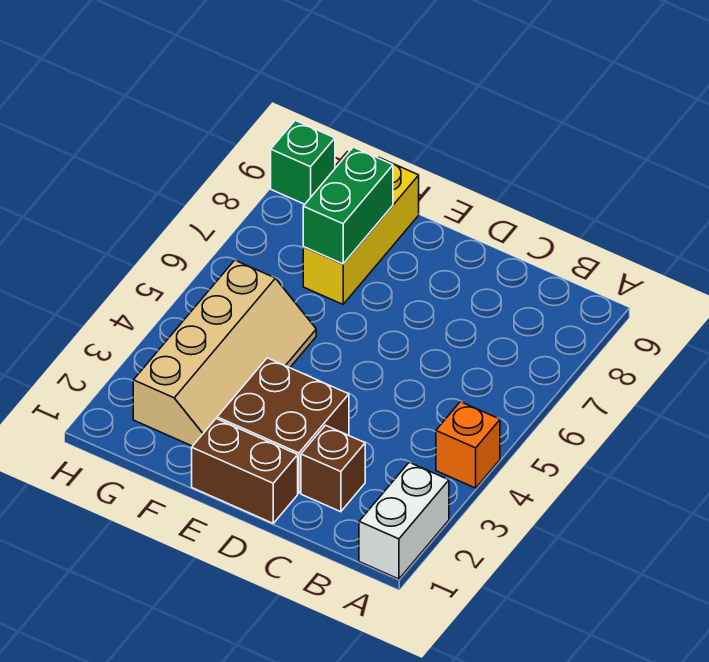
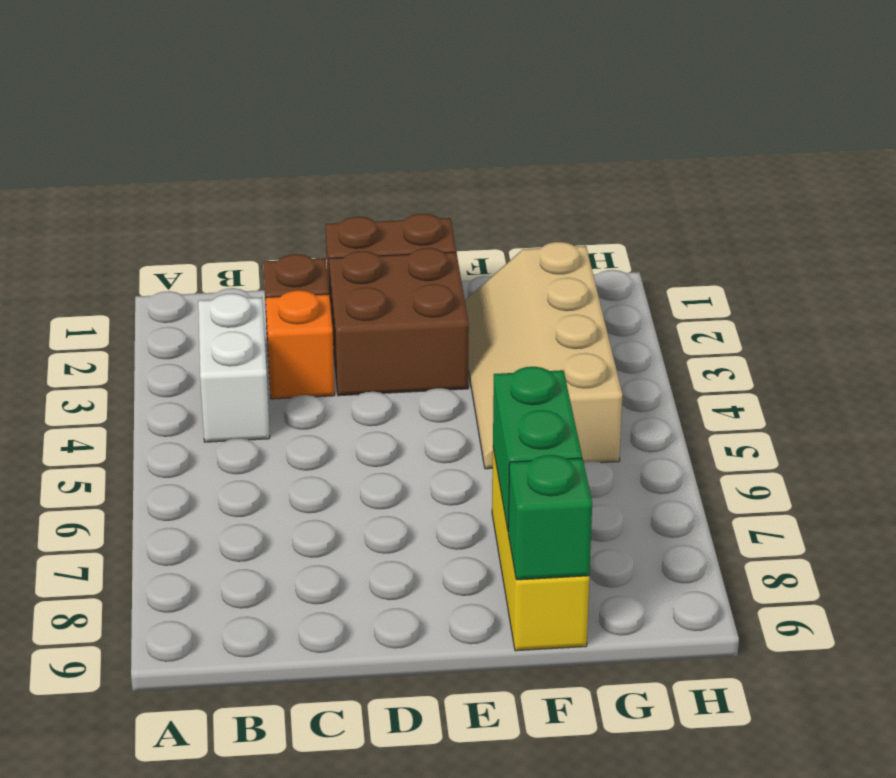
white brick A1:A2 level 1 -> white brick B3:B4 level 1
orange brick A4 level 1 -> orange brick C3 level 1
green brick H9 level 1 -> green brick F9 level 2

